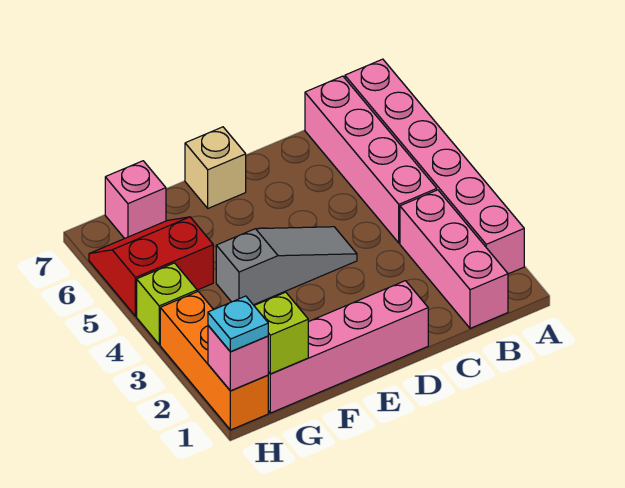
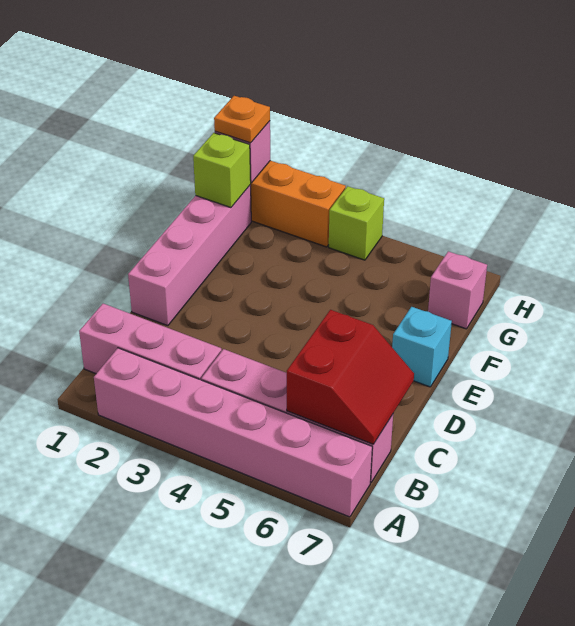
grey slope D4:F4 level 1 top F -> none
tan brick E7 level 1 -> cyan brick E7 level 1
red slope G5:H6 level 1 top 5 -> red slope B6:C7 level 2 top 6
cyan plate H1 level 3 -> orange plate H1 level 3

